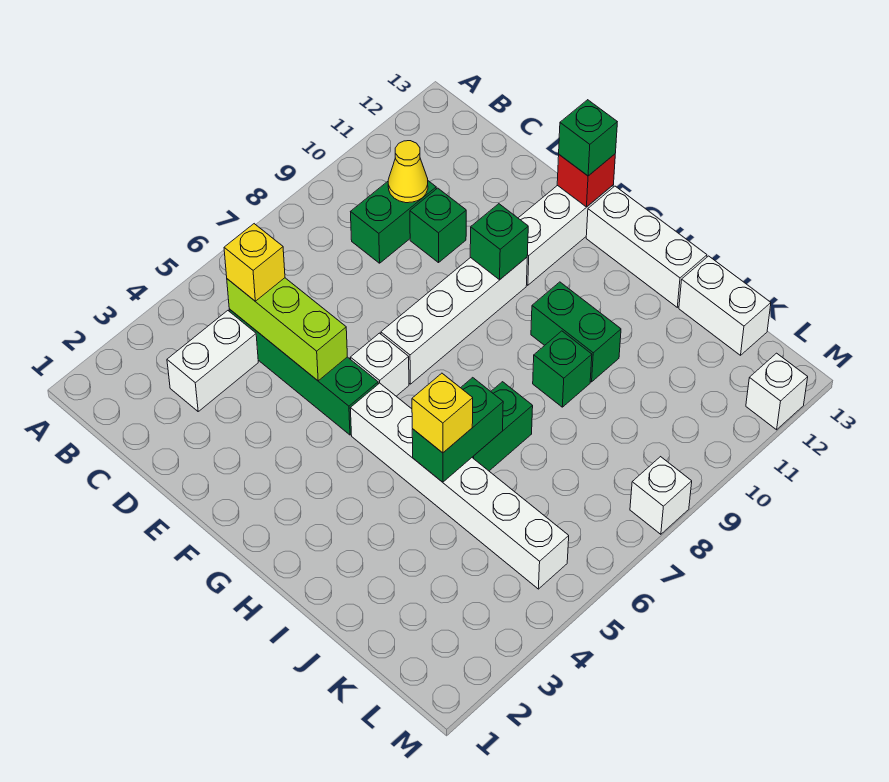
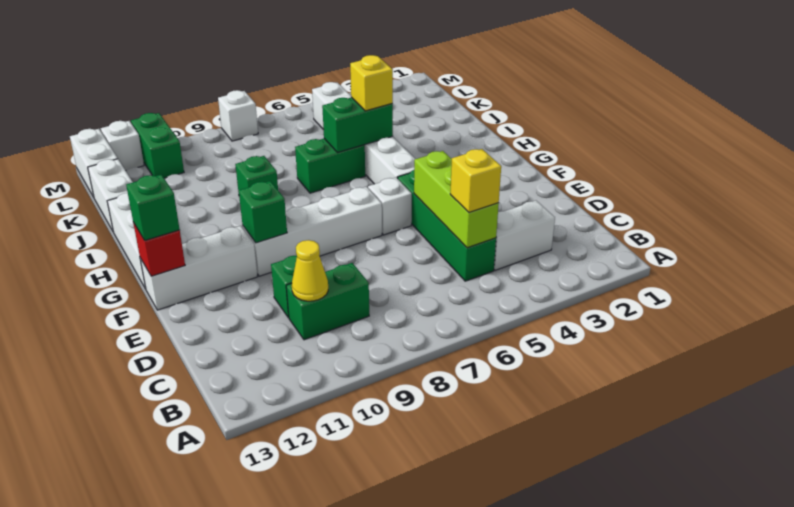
green brick H10:I10 level 1 -> green brick L11:M11 level 1
none -> white brick L13:M13 level 1

